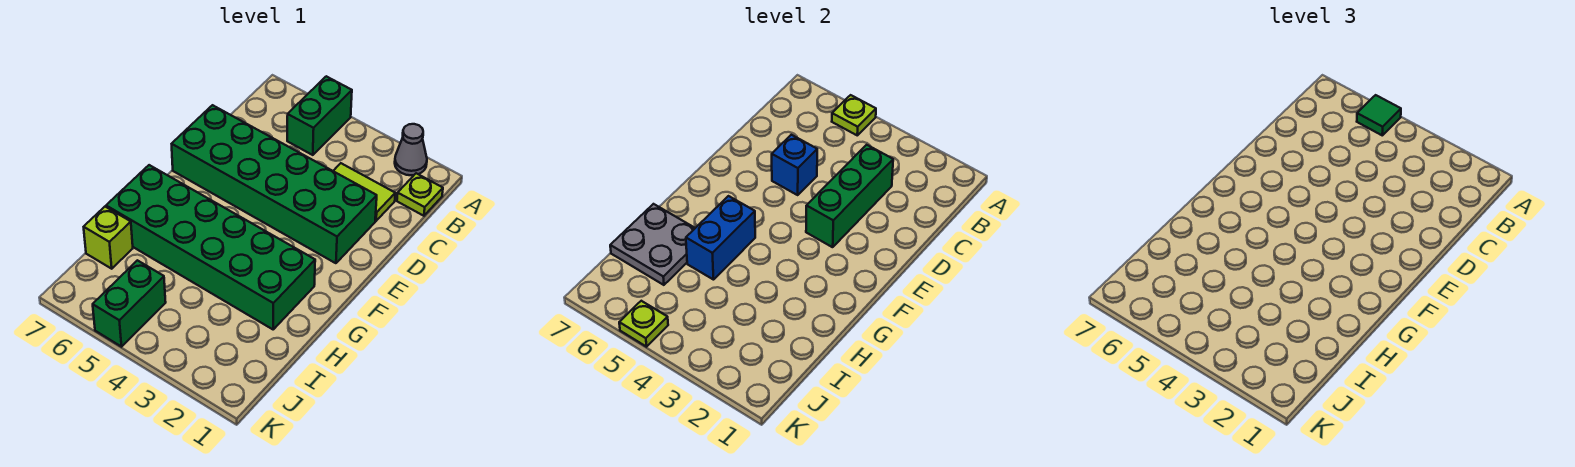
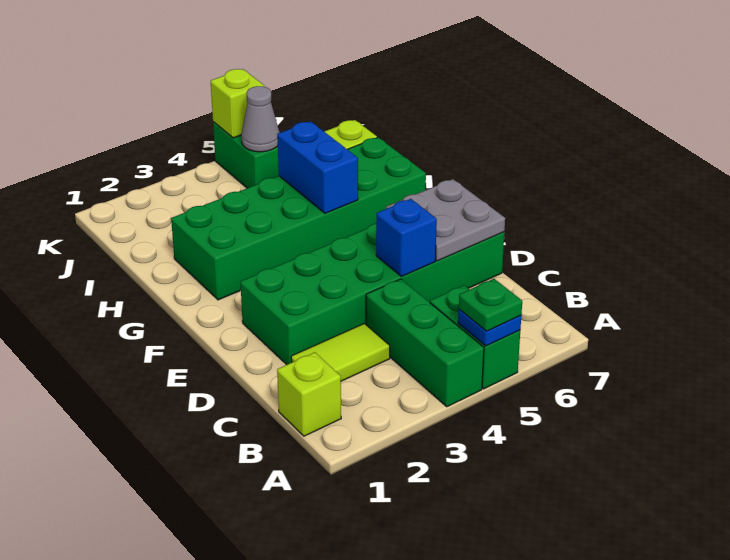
grey cone A2 level 1 -> grey cone J5 level 2
lime plate A5 level 2 -> blue plate A5 level 2
green tile A5 level 3 -> green plate A5 level 3
lime plate B1 level 1 -> lime brick B1 level 1
green brick C3:E3 level 2 -> green brick A4:C4 level 1
grey plate H6:I7 level 2 -> grey plate D6:E7 level 2
lime plate K5 level 2 -> lime brick K5 level 2

